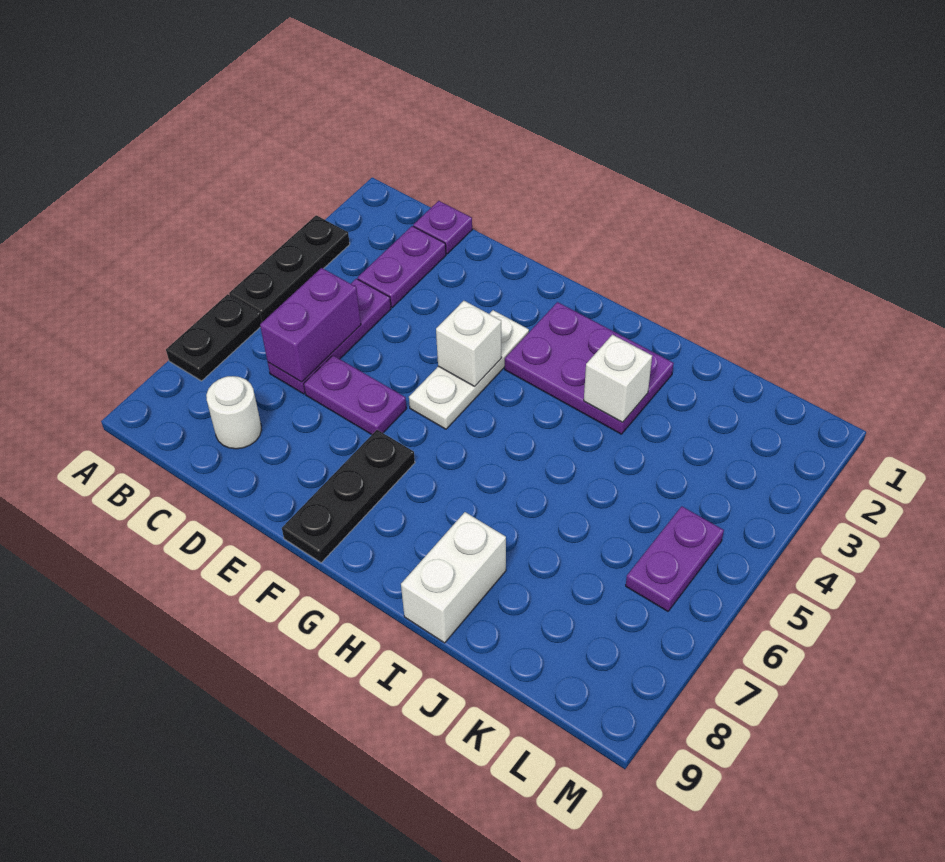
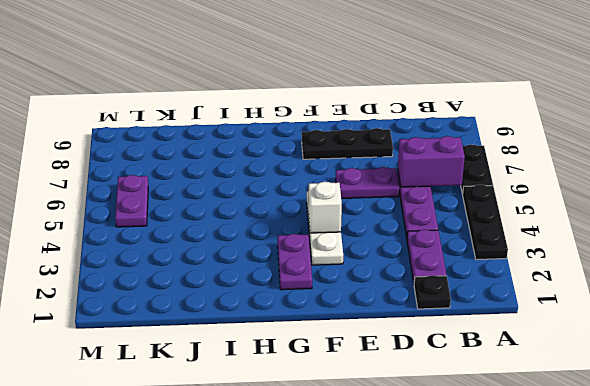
purple plate C1 level 1 -> black plate C1 level 1
purple brick C5:C6 level 2 -> purple brick B6:C6 level 2
white round brick C8 level 1 -> none
black plate F7:F9 level 1 -> black plate D8:F8 level 1
purple plate G2:I3 level 1 -> purple plate G2:G3 level 1
white brick I3 level 2 -> none
white brick I8:I9 level 1 -> none

